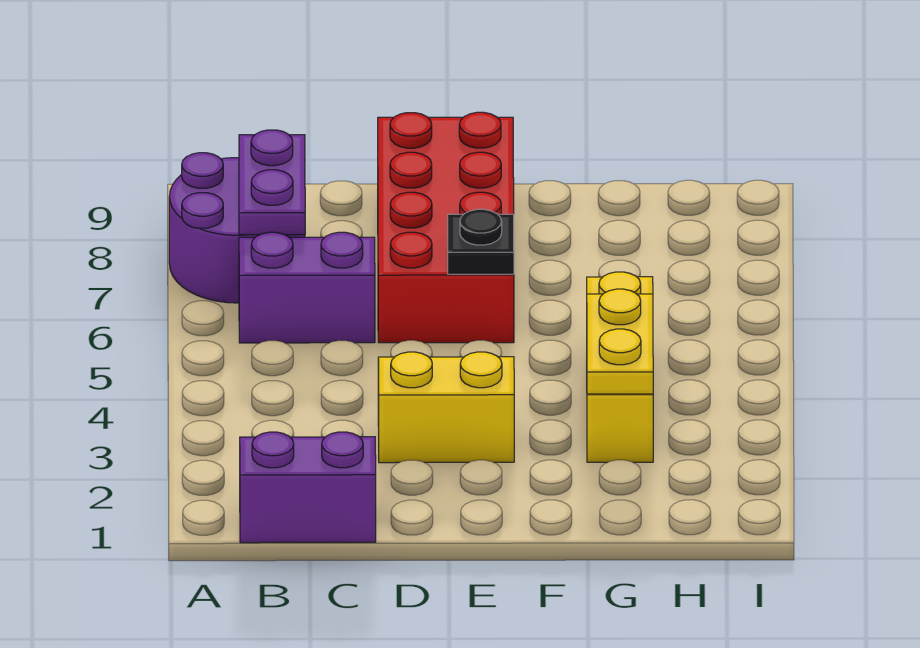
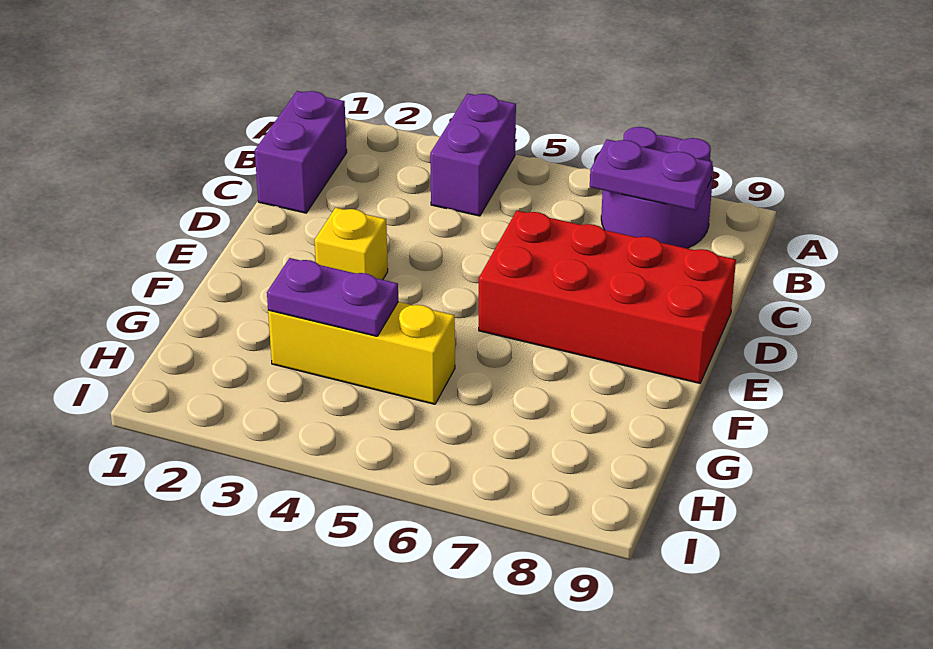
purple brick B6:C6 level 1 -> purple brick A4:B4 level 1
yellow brick D3:E3 level 1 -> yellow brick E3 level 1
black plate E6 level 2 -> none
yellow plate G3:G4 level 2 -> purple plate G3:G4 level 2

